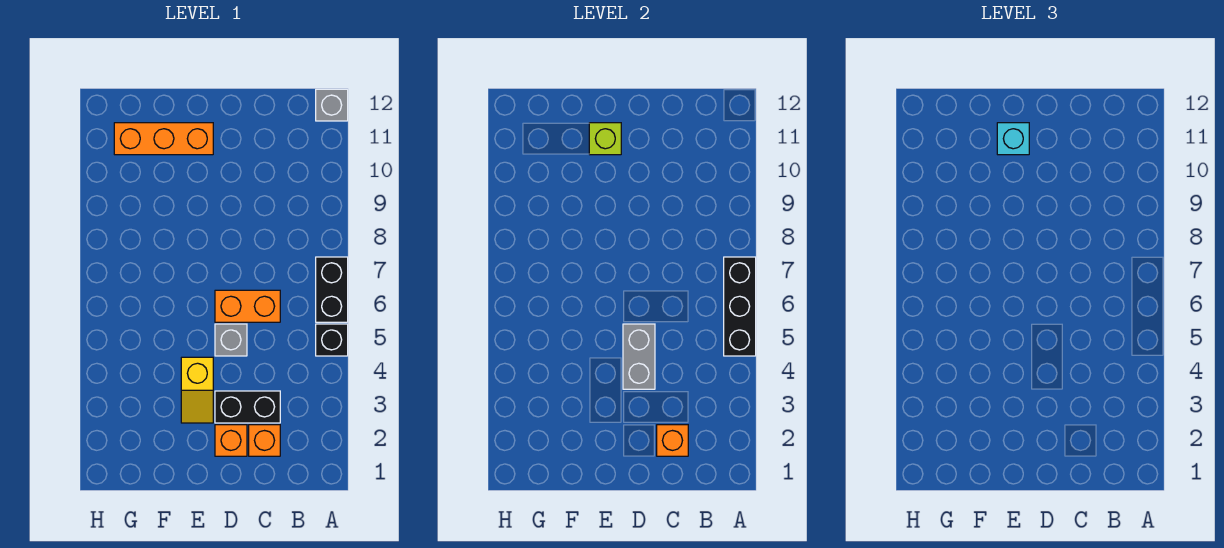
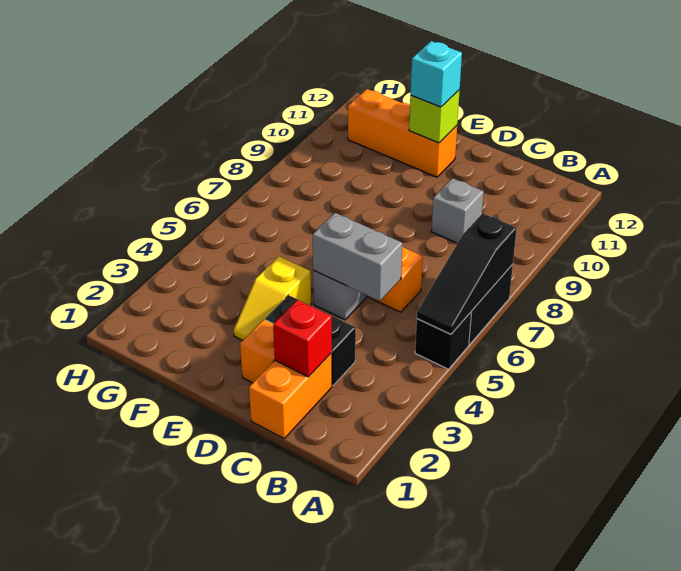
black brick A5:A7 level 2 -> black slope A5:A7 level 2 top 7
grey brick A12 level 1 -> grey brick C9 level 1
orange brick C2 level 1 -> orange brick C1:C2 level 1
orange brick C2 level 2 -> red brick C2 level 2
grey brick D4:D5 level 2 -> grey brick C5:D5 level 2

